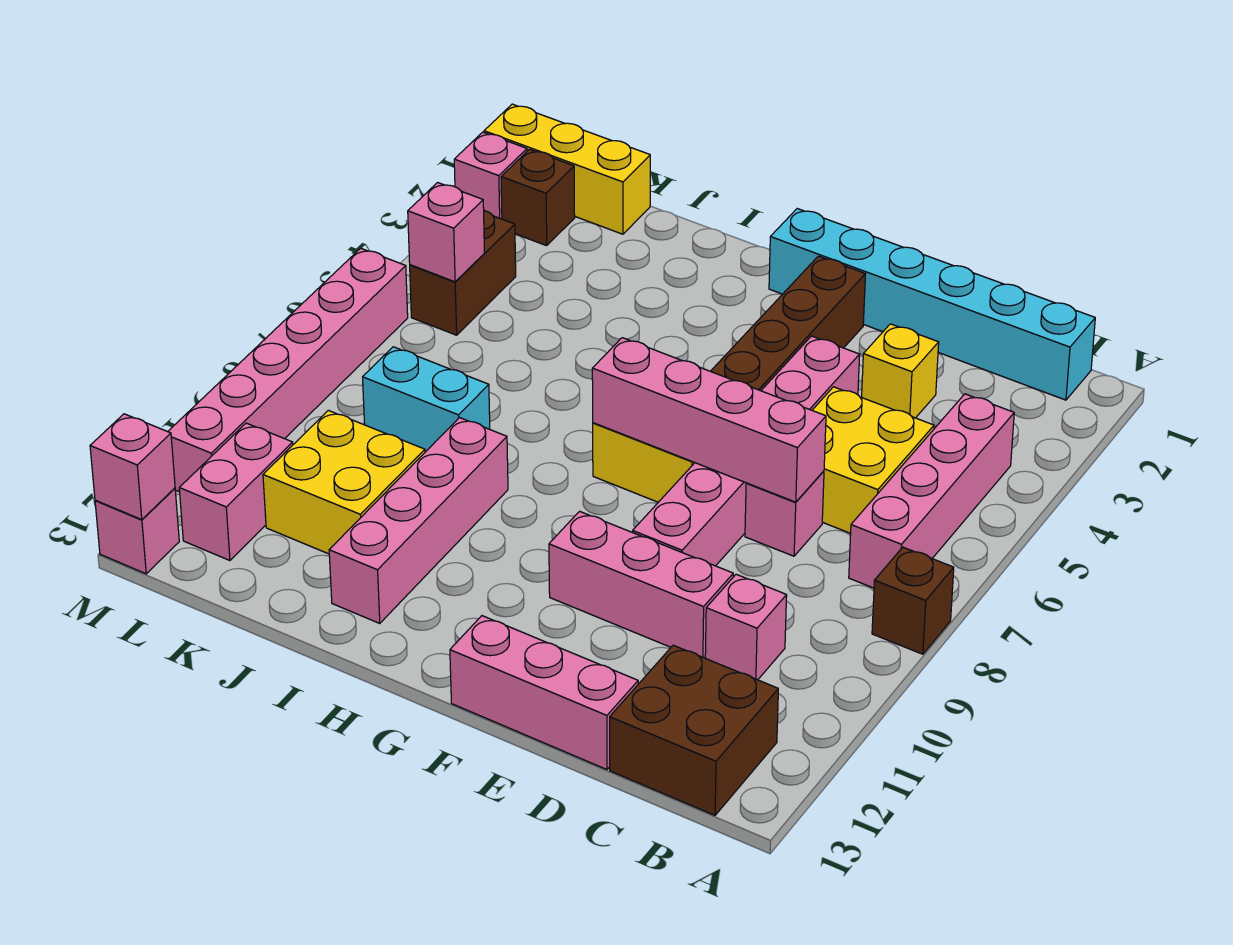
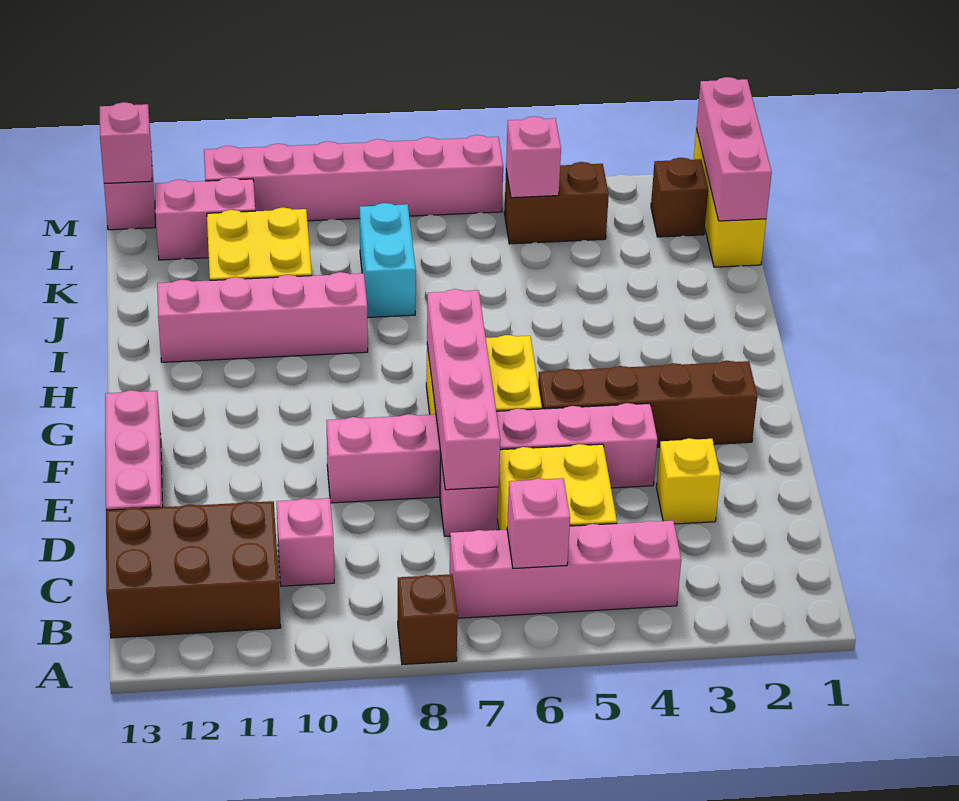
cyan brick B1:G1 level 1 -> none
brown brick B12:C13 level 1 -> brown brick B11:C13 level 1
pink brick D10:F10 level 1 -> pink brick K1:M1 level 2
pink brick M2 level 1 -> pink brick B6 level 2

